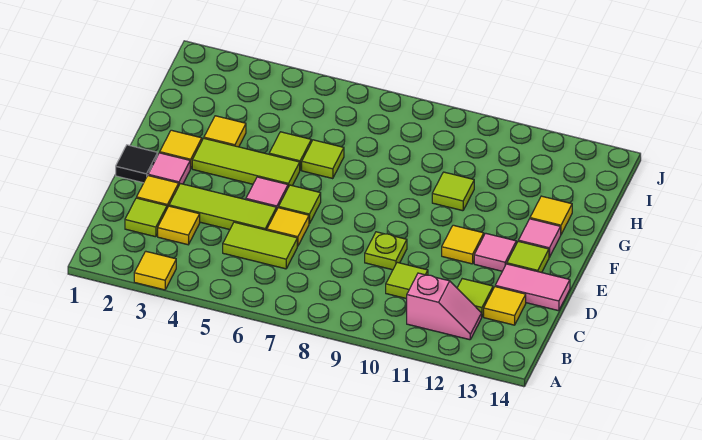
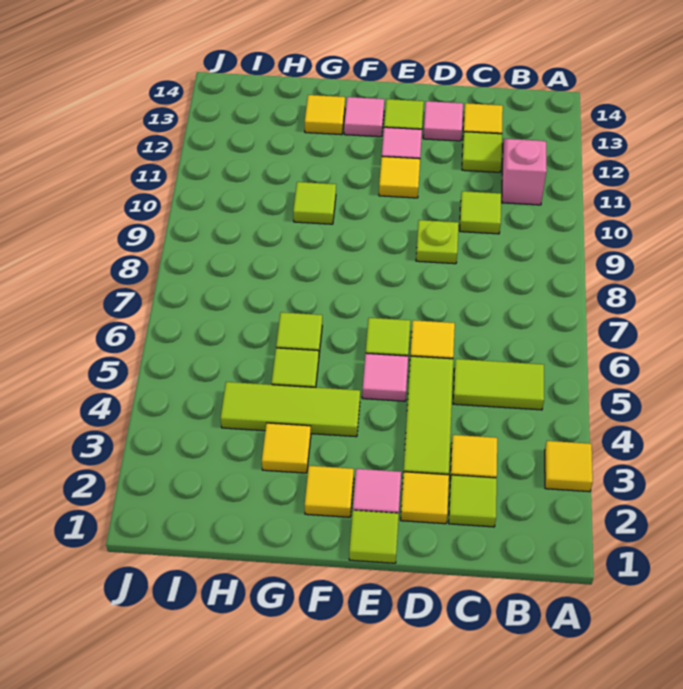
lime tile C5:C6 level 1 -> lime tile B5:C5 level 1
pink tile D13:D14 level 1 -> pink tile D13 level 1
black tile E1 level 1 -> lime tile E1 level 1
lime tile F3:F5 level 1 -> lime tile F4:H4 level 1

